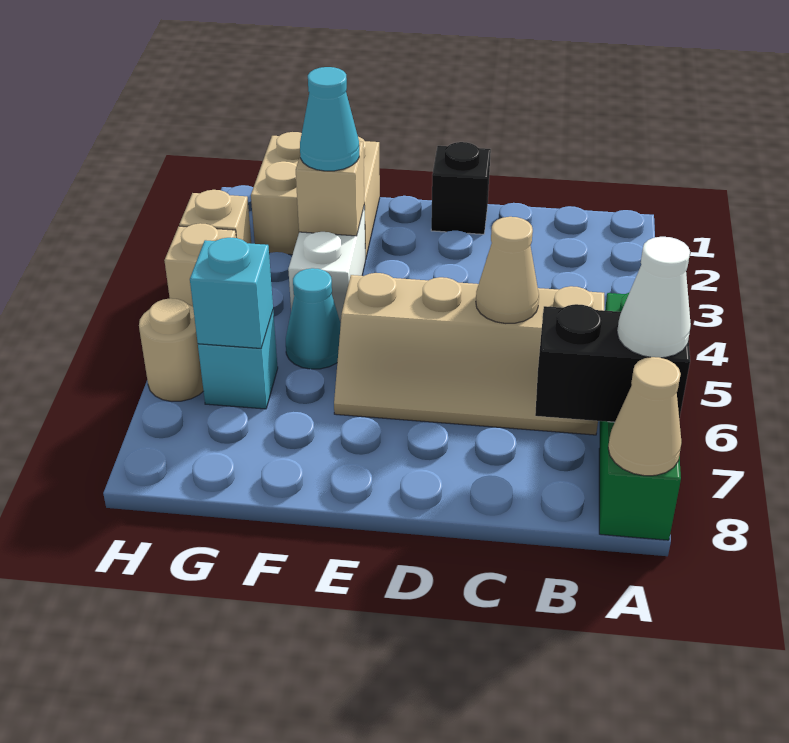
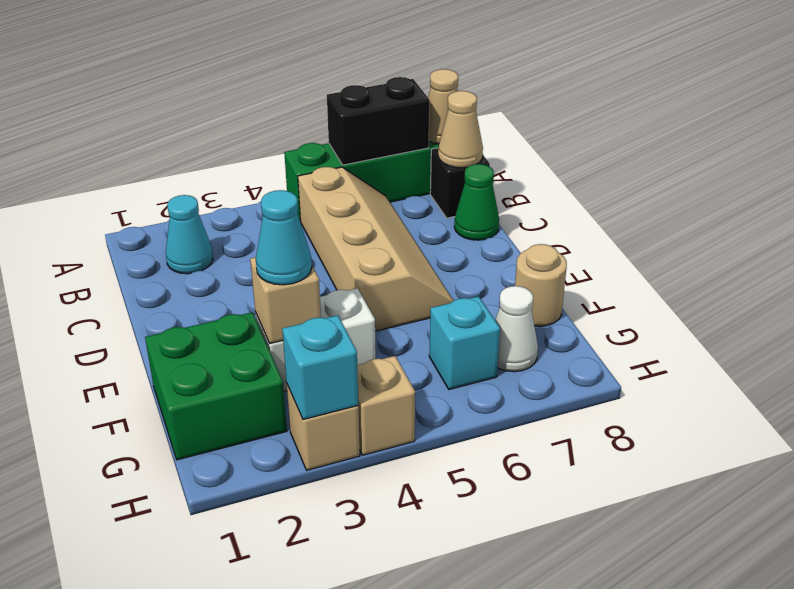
black brick A7:B7 level 2 -> black brick A6:A7 level 2
white cone A7 level 3 -> white cone G7 level 1
tan cone C5 level 2 -> tan cone B8 level 2
none -> green cone C8 level 1
black brick D1 level 1 -> black brick B8 level 1
tan brick F1:G2 level 1 -> green brick F1:G2 level 1
cyan cone F5 level 1 -> cyan cone B2 level 1
cyan brick G6 level 2 -> cyan brick H3 level 2
tan round brick H6 level 1 -> tan round brick F8 level 1

